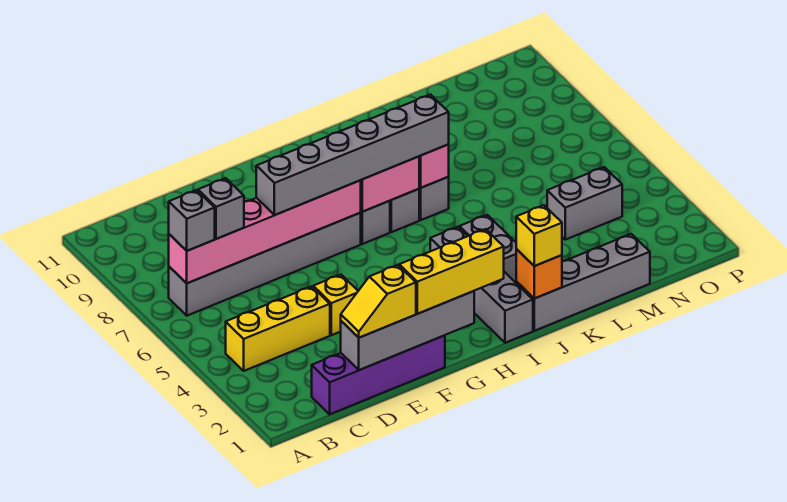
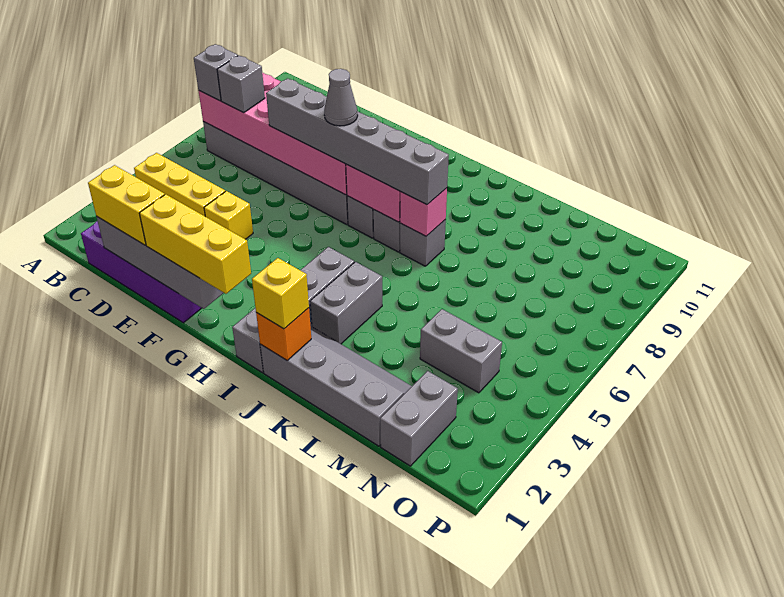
pink brick B7:G7 level 2 -> pink brick B7:G8 level 2
yellow slope D1:E1 level 3 top E -> yellow brick D1:E1 level 3
none -> grey cone G7 level 4
none -> grey brick N1:N2 level 1

